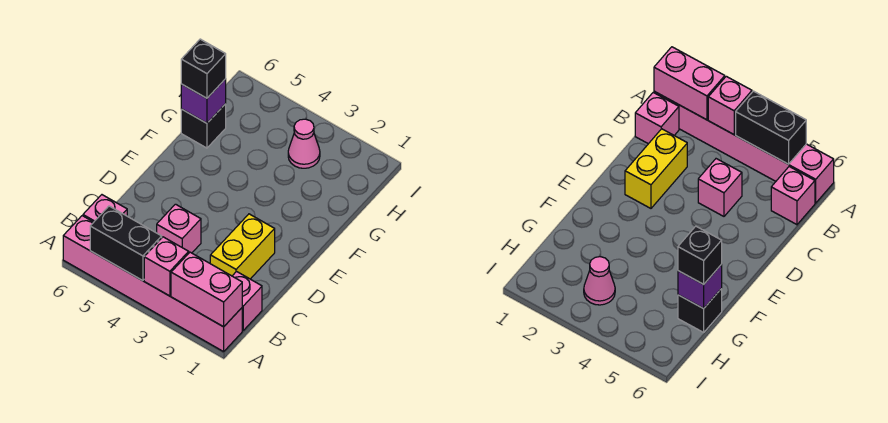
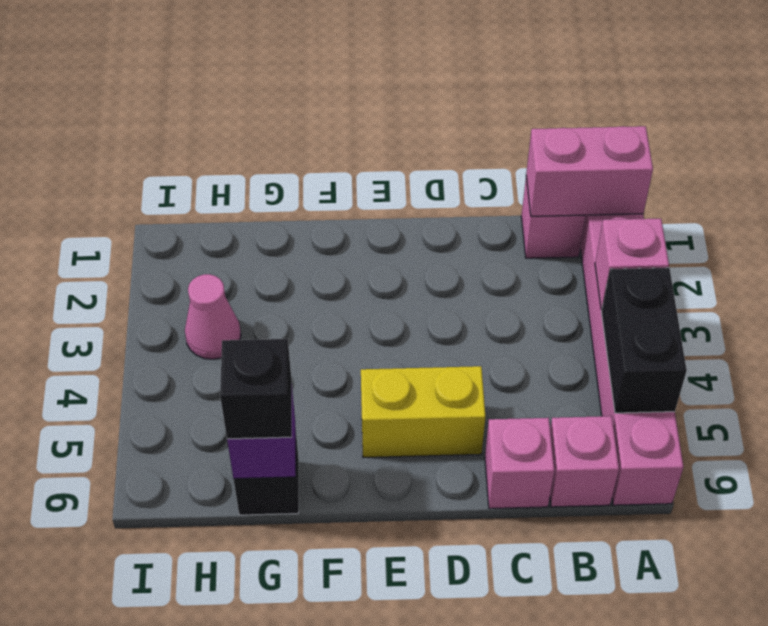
pink brick A1:A2 level 2 -> pink brick A1:B1 level 2
yellow brick C2:D2 level 1 -> yellow brick D5:E5 level 1
pink brick C4 level 1 -> pink brick C6 level 1

